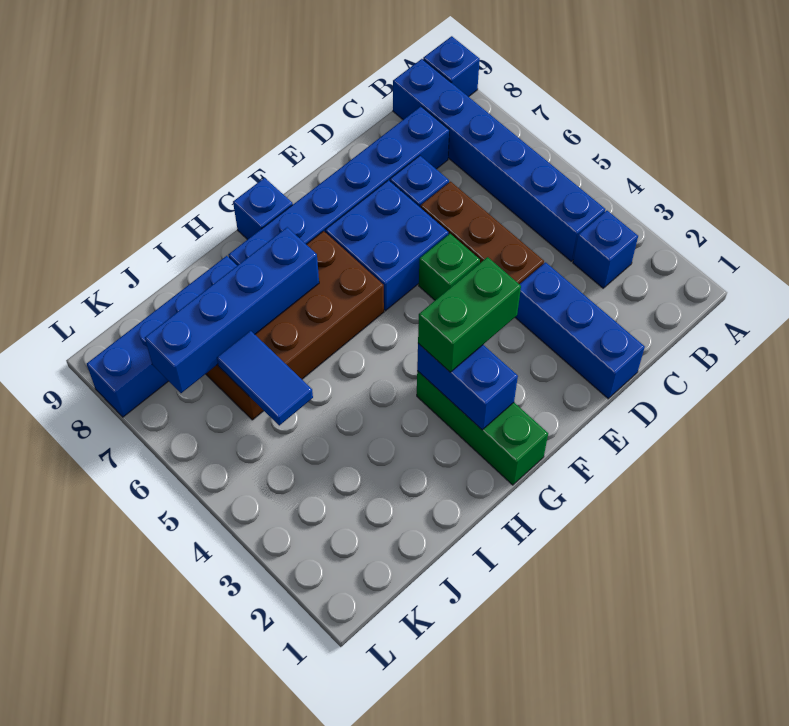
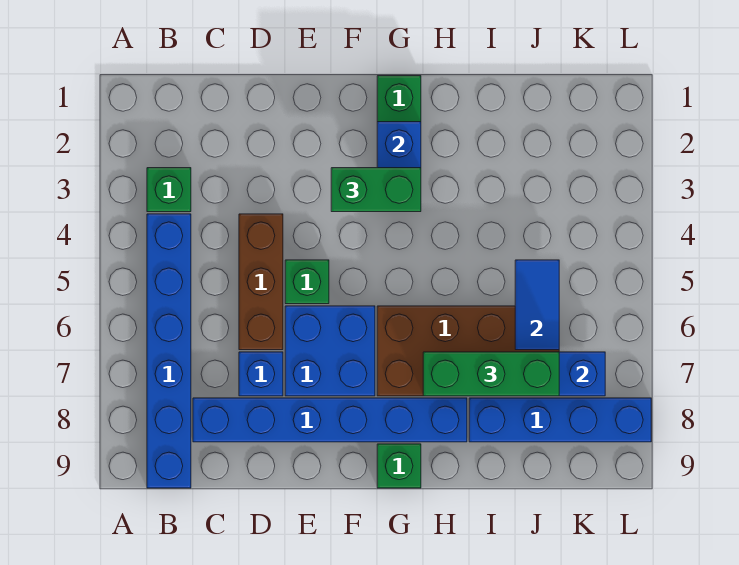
blue brick A9 level 1 -> none
blue brick B3 level 1 -> green brick B3 level 1
blue brick D1:D3 level 1 -> none
blue brick G9 level 1 -> green brick G9 level 1
none -> green brick H7:J7 level 3

